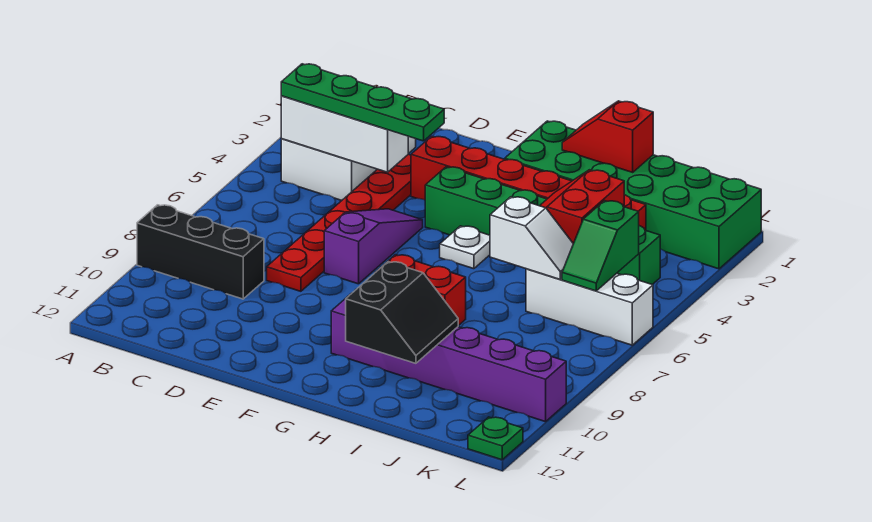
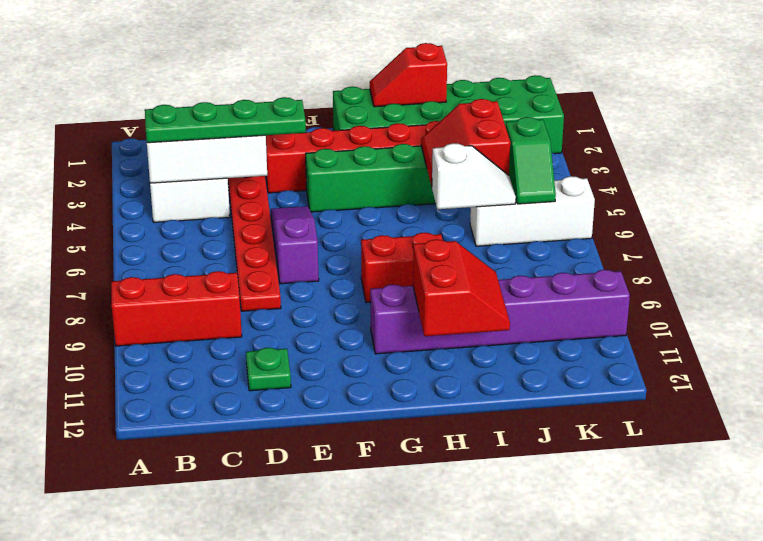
black brick A9:C9 level 1 -> red brick A9:C9 level 1
white plate G5 level 1 -> none
black slope H10:I11 level 2 top H -> red slope H10:I11 level 2 top H
green plate L12 level 1 -> green plate D11 level 1

